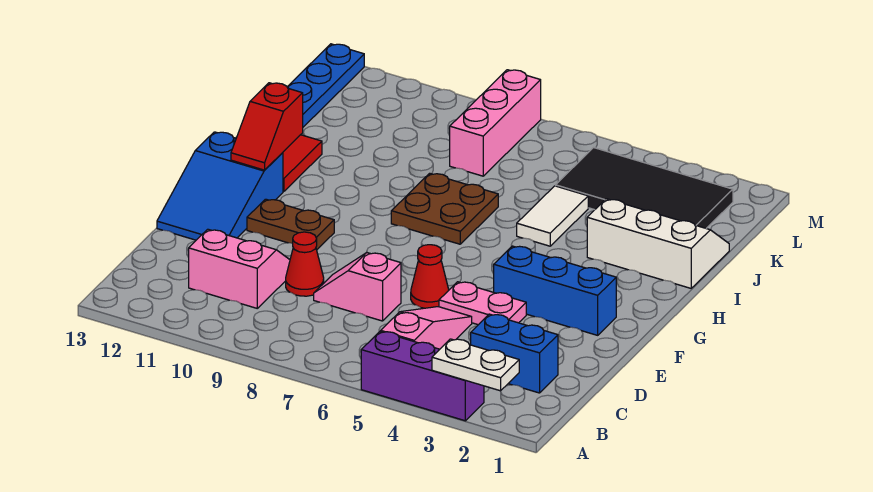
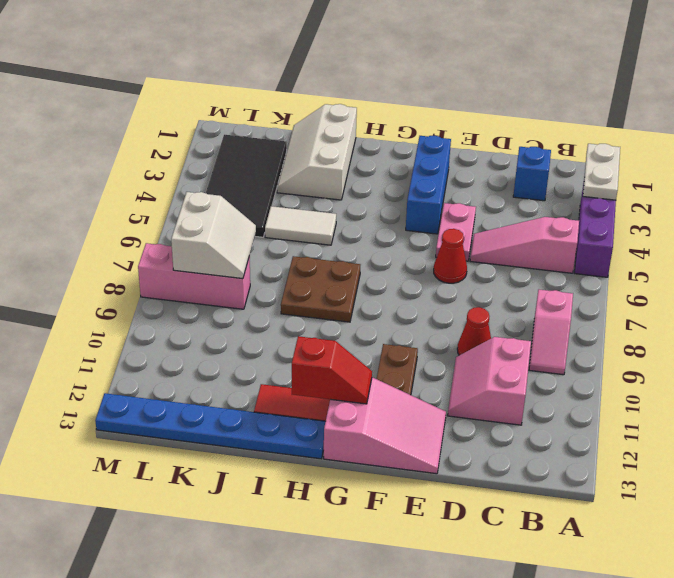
blue brick C2:C3 level 1 -> blue brick C2 level 1
pink slope D7:D8 level 1 top 7 -> pink slope B8:B9 level 1 top 8
blue slope E12:G13 level 1 top G -> pink slope E12:G13 level 1 top G
none -> white slope K7:L8 level 2 top L

